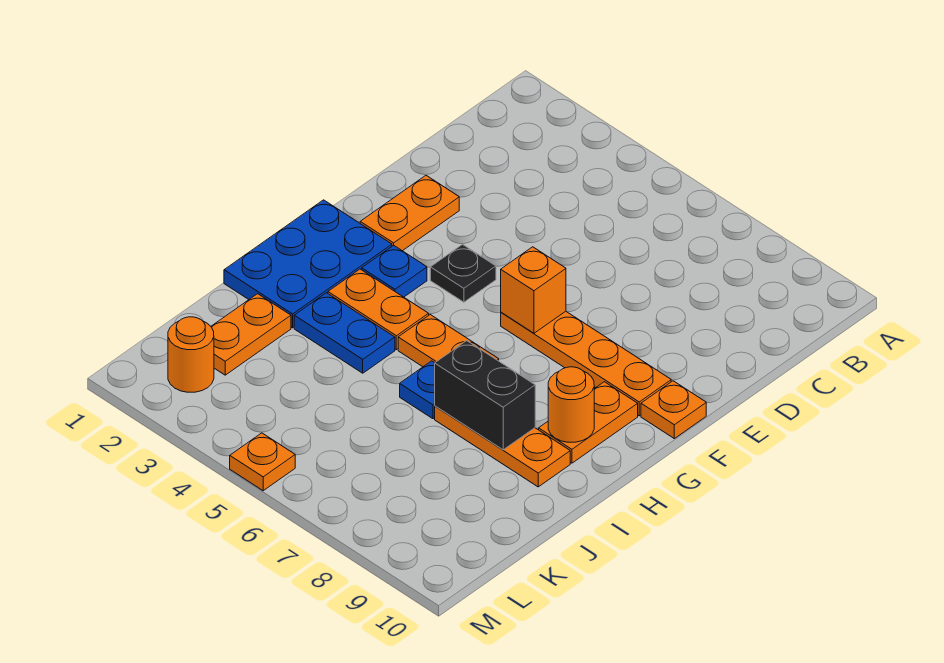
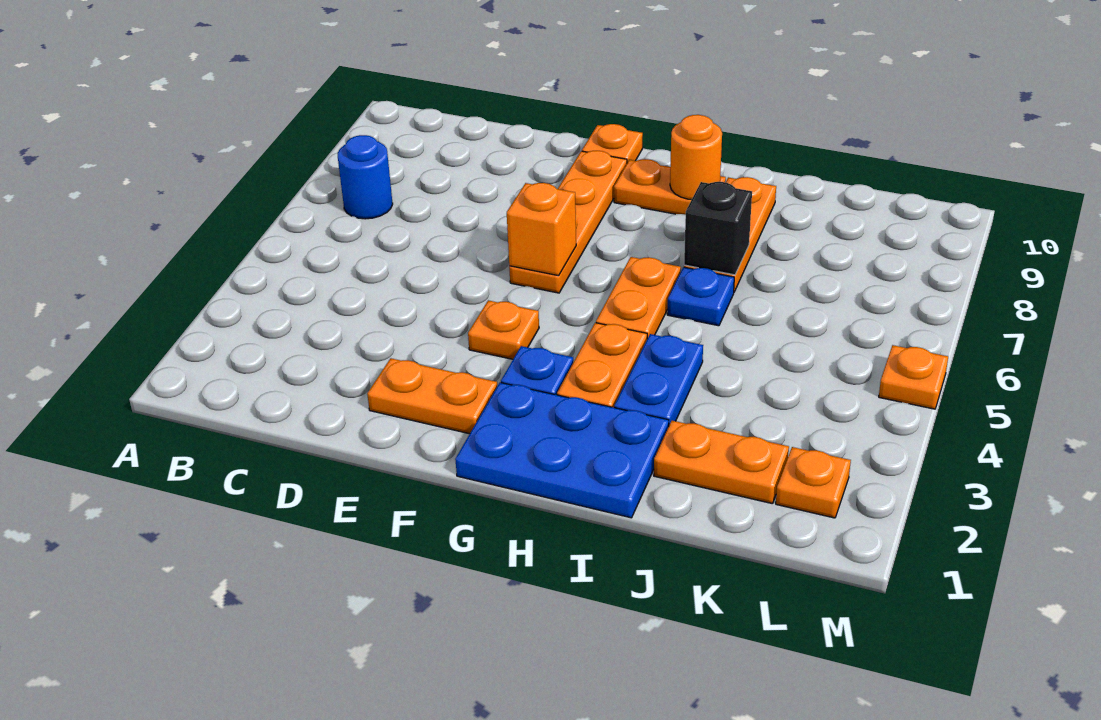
none -> blue round brick B7 level 1
black plate F4 level 1 -> orange plate F4 level 1
black brick I7:I8 level 2 -> black brick I7 level 2
orange round brick L2 level 1 -> orange plate L2 level 1

